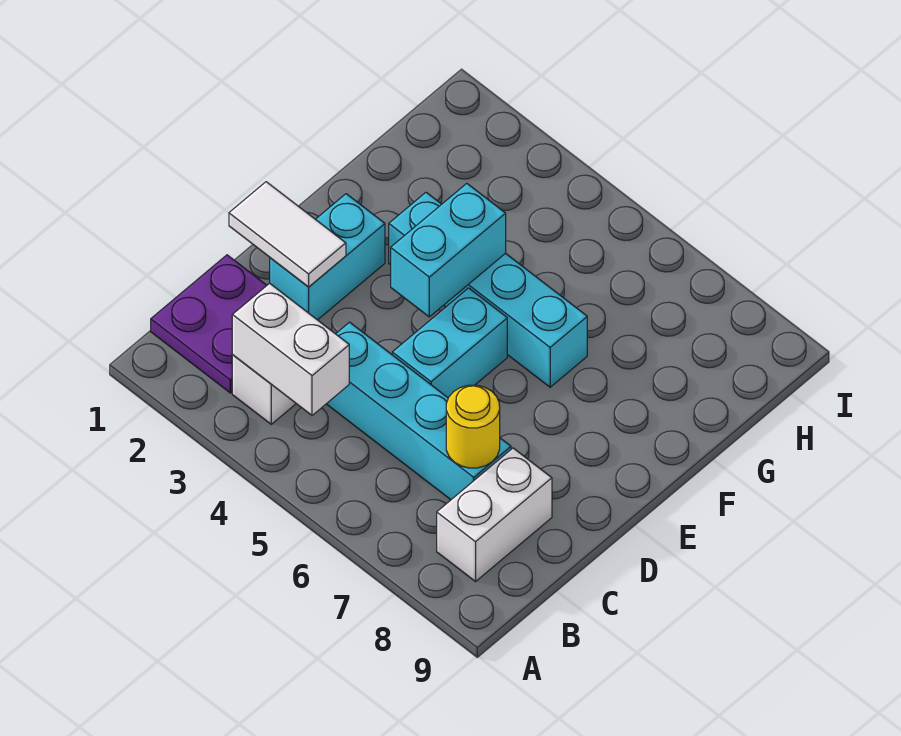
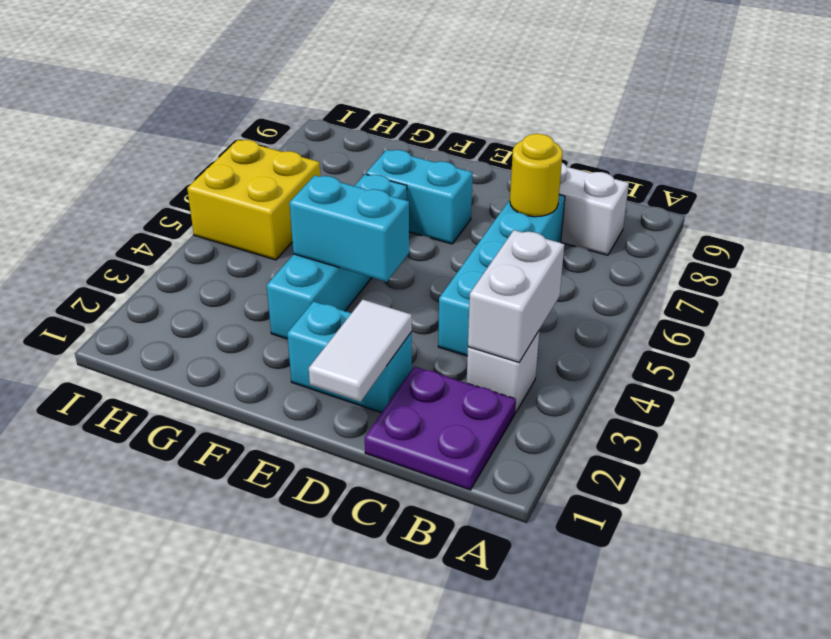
cyan brick D5:E5 level 1 -> cyan brick E7:F7 level 1
none -> yellow brick H5:I6 level 1

